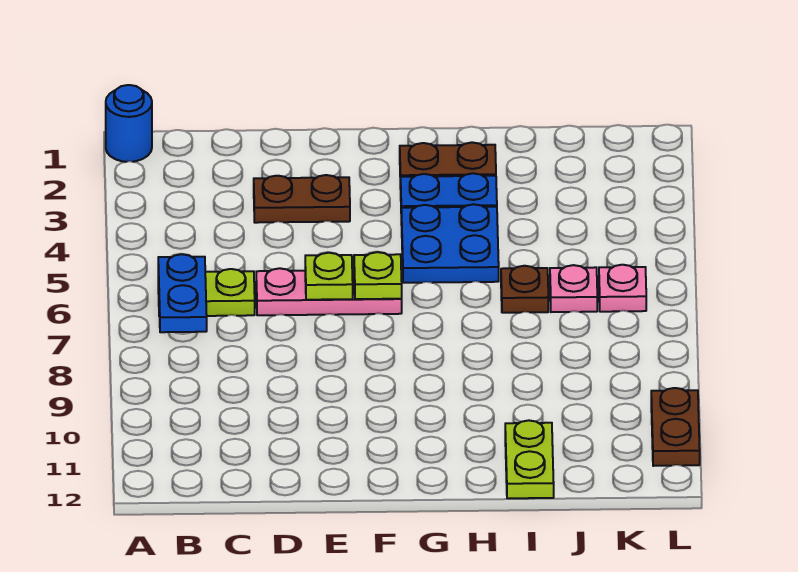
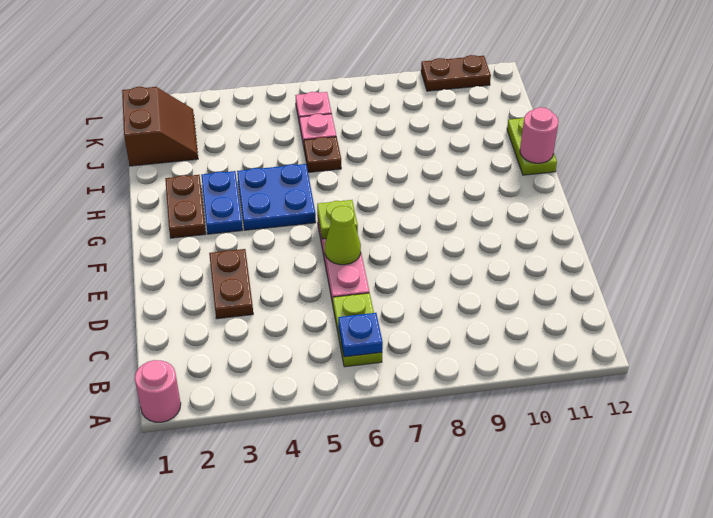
blue round brick A1 level 1 -> pink round brick A1 level 1
blue plate B6:B7 level 2 -> blue plate B6 level 2
lime plate E6 level 2 -> lime cone E6 level 2
none -> pink round brick H12 level 2
lime plate I11:I12 level 1 -> lime plate H12:I12 level 1
none -> brown slope J1:K2 level 1 top 1

